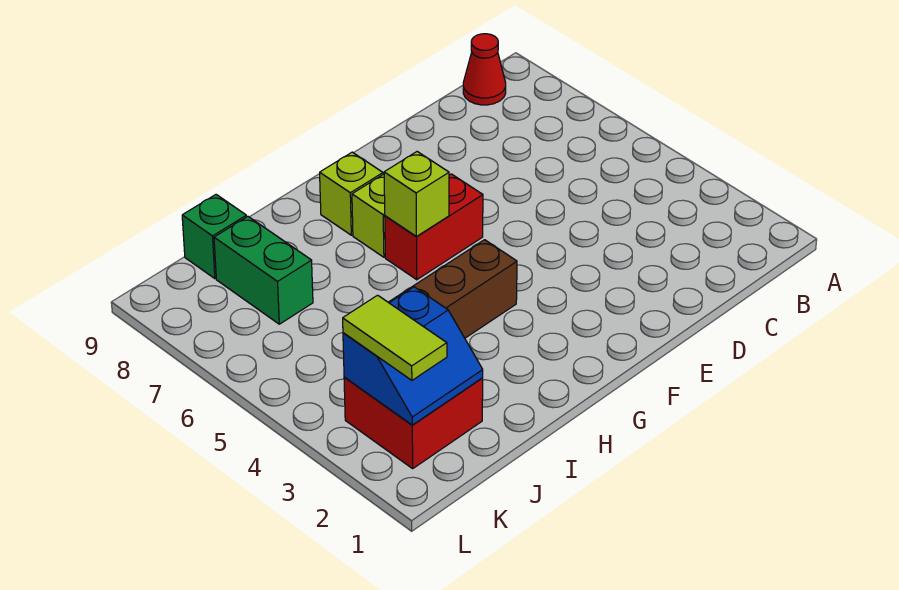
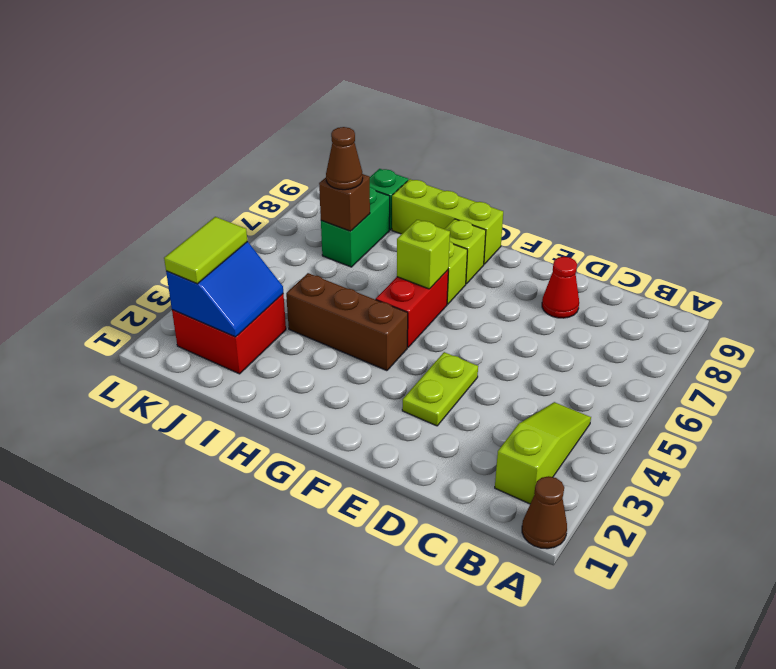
none -> brown cone A1 level 1
none -> lime slope B2:B4 level 1 top 2
red cone B9 level 1 -> red cone D8 level 1
none -> lime plate E3:E4 level 1
red brick F6:G6 level 1 -> red brick G5:G6 level 1
none -> lime brick G9:I9 level 1
blue slope J2:K3 level 2 top 3 -> blue slope J2:K3 level 2 top K
none -> brown brick J7 level 2
none -> brown cone J7 level 3

